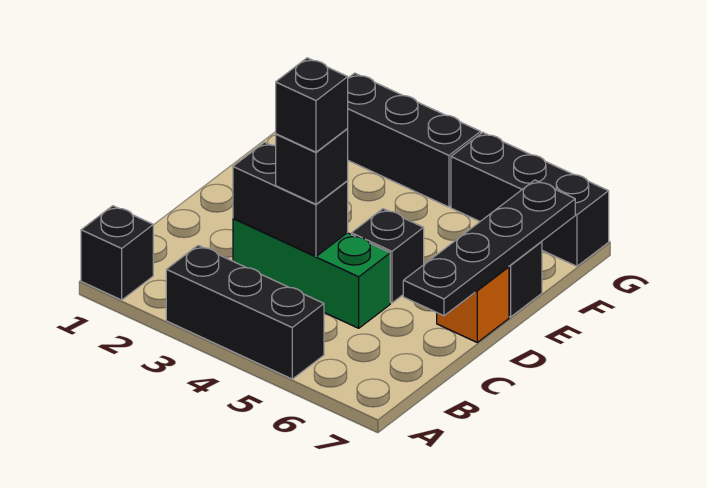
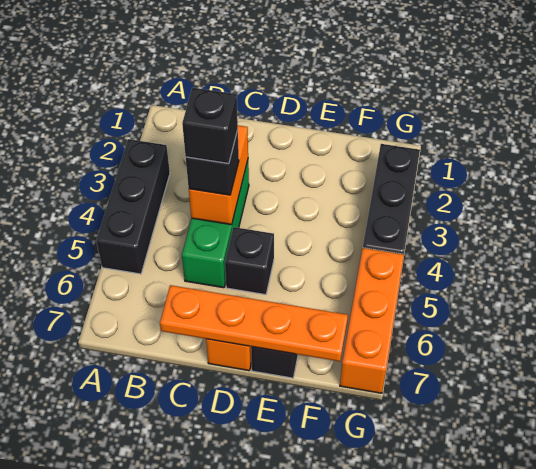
black brick A1 level 1 -> none
black brick C3:C4 level 2 -> orange brick C3:C4 level 2
black plate C7:F7 level 2 -> orange plate C7:F7 level 2
black brick G5:G7 level 1 -> orange brick G5:G7 level 1

